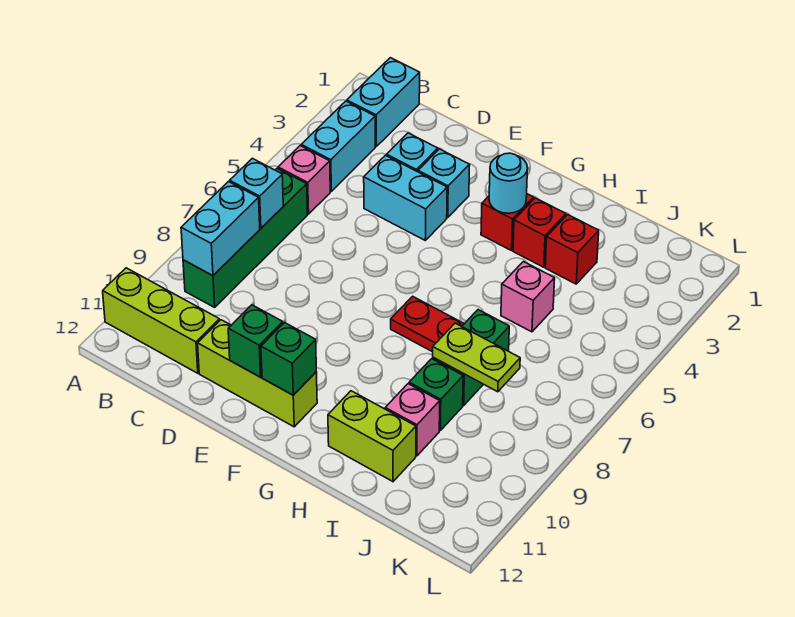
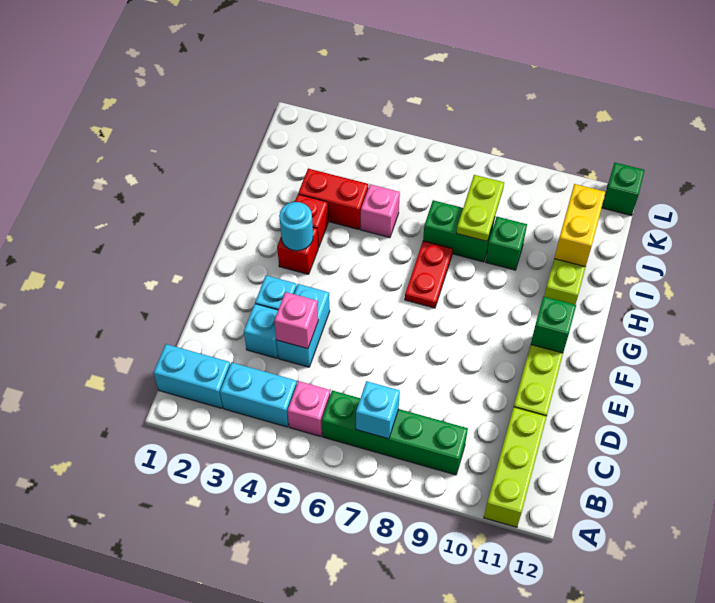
cyan brick B8:B9 level 2 -> none
green brick E11 level 2 -> green brick L12 level 1
red brick I3 level 1 -> red brick I3:I4 level 1
pink brick I10 level 1 -> pink brick D4 level 2
none -> yellow brick I11:J11 level 2

